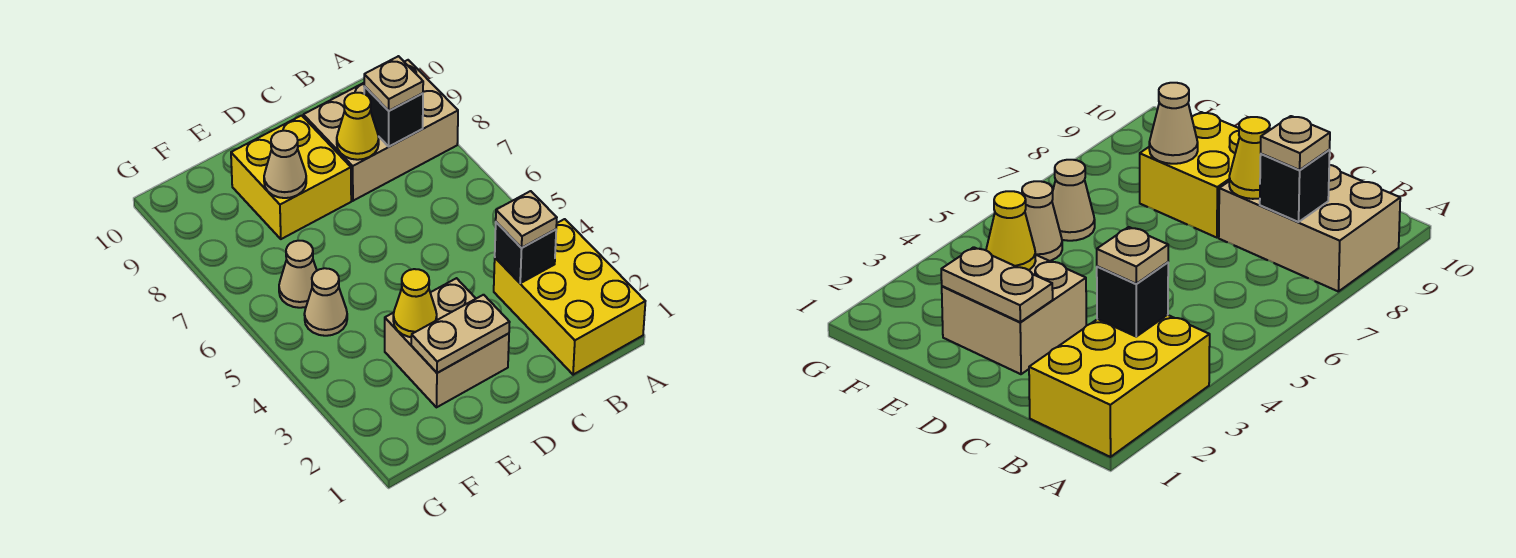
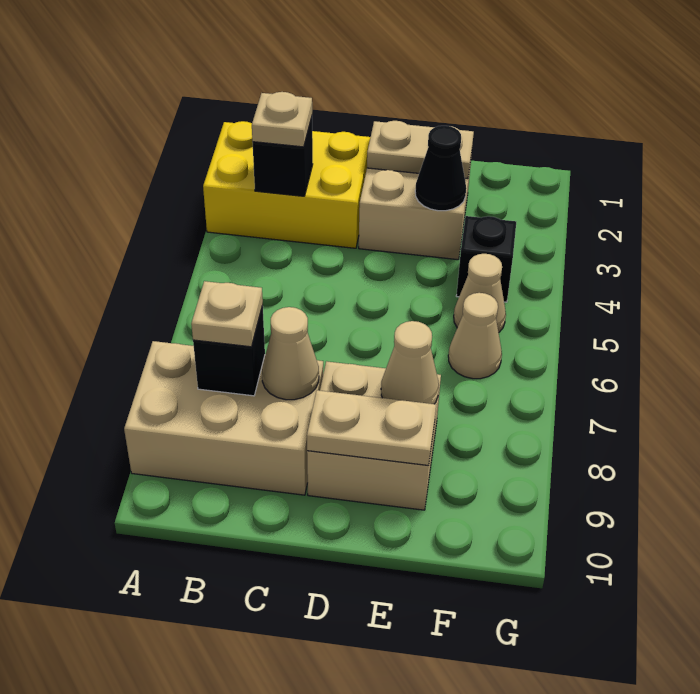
yellow brick A1:B3 level 1 -> yellow brick A2:C3 level 1
yellow cone C8 level 2 -> tan cone C8 level 2
yellow brick D8:E9 level 1 -> tan brick D8:E9 level 1
none -> tan plate D9:E9 level 2
yellow cone E3 level 2 -> black cone E3 level 2
none -> black brick F4 level 1

